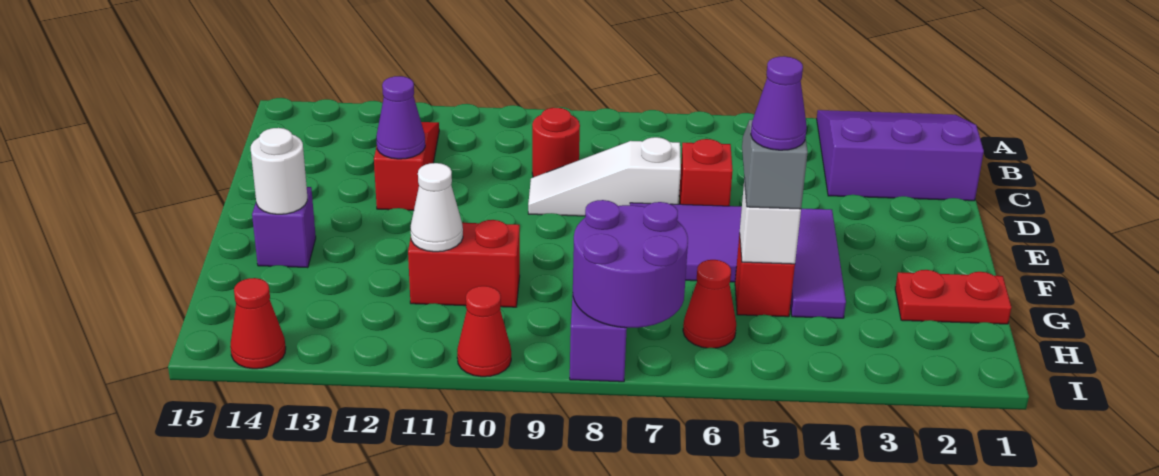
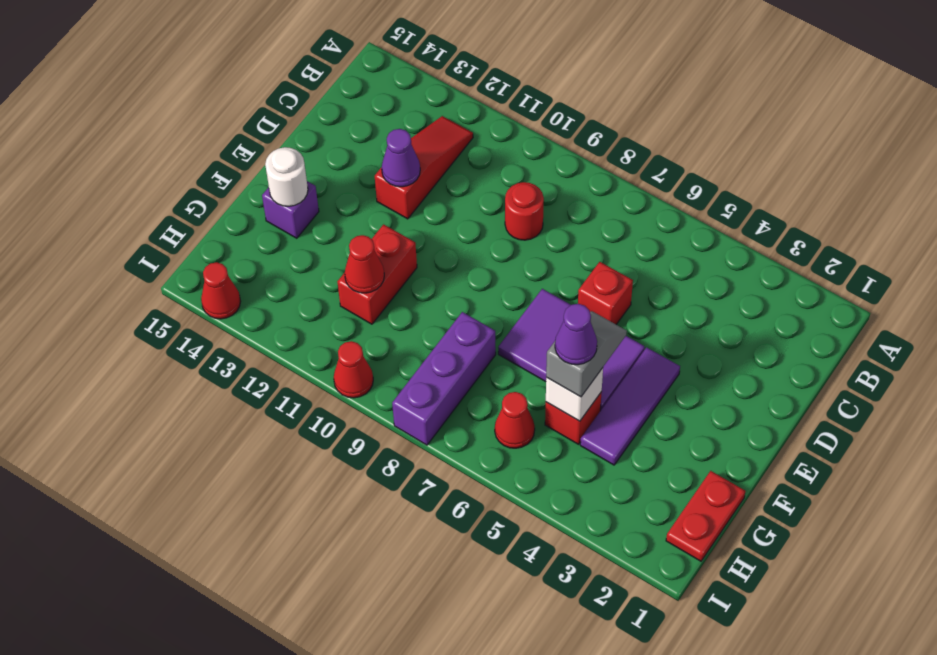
purple slope A1:C3 level 1 top C -> none
white slope D7:D9 level 1 top 7 -> none
red plate G1:G2 level 1 -> red plate G1:H1 level 1
red brick G10:G11 level 1 -> red brick F11:G11 level 1
white cone G11 level 2 -> red cone G11 level 2
purple round brick H7:I8 level 2 -> none

